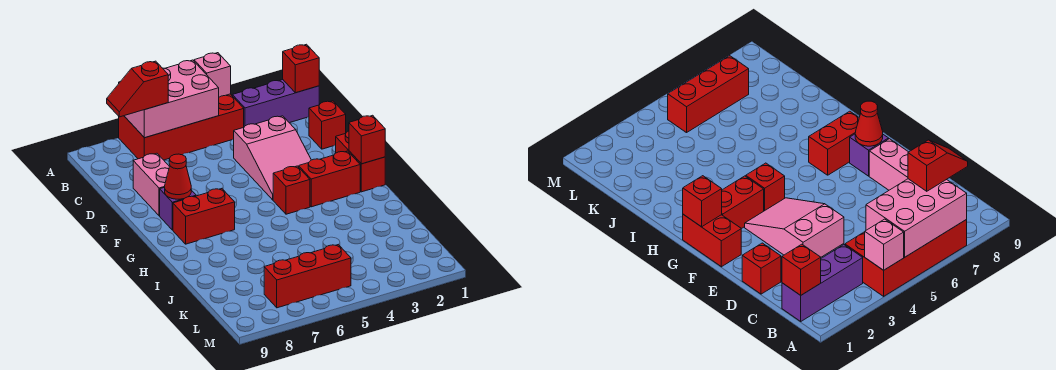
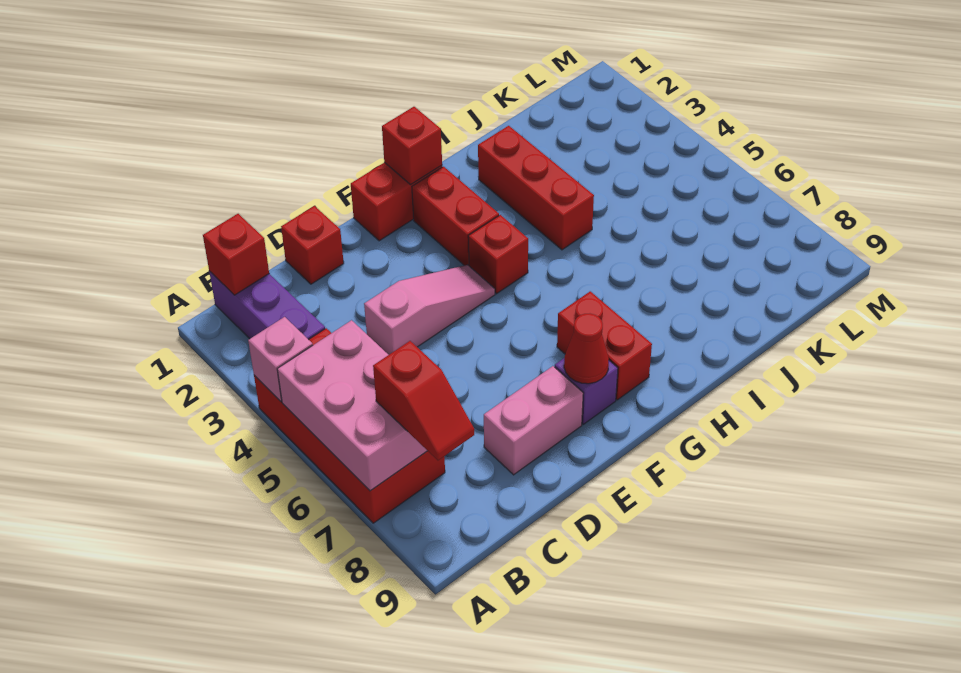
pink slope D3:F4 level 1 top D -> pink slope D4:F4 level 1 top D
red brick L5:L7 level 1 -> red brick I2:I4 level 1

